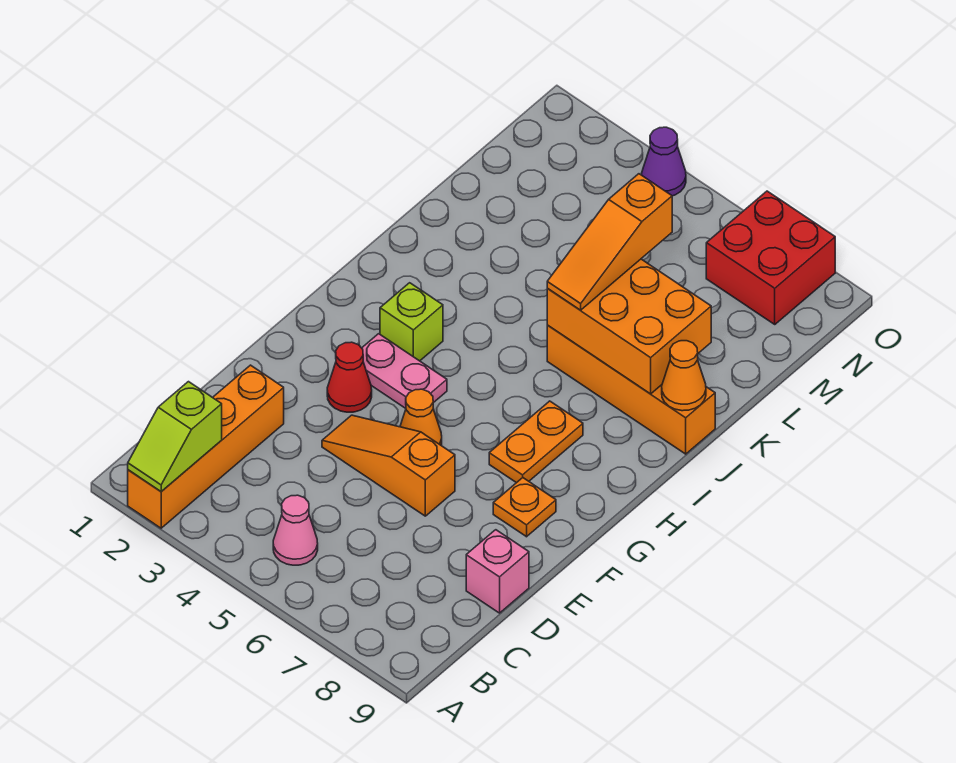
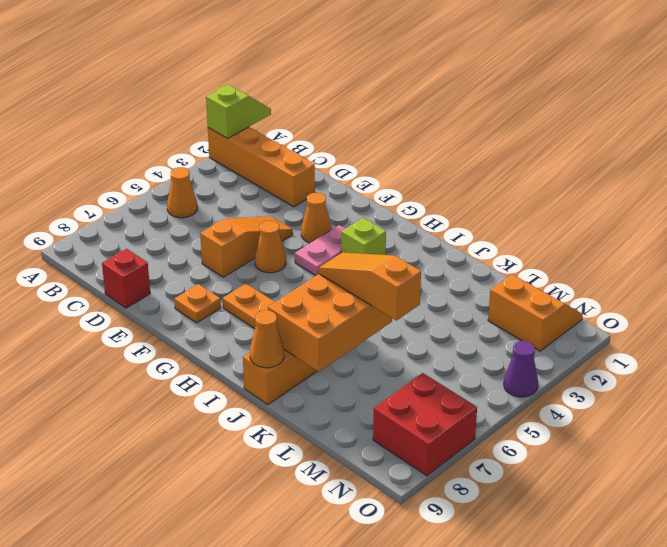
lime slope A2:B2 level 2 top B -> lime slope A1:A2 level 2 top 2
pink cone B5 level 1 -> orange cone B5 level 1
pink brick D9 level 1 -> red brick D9 level 1
red cone F3 level 1 -> orange cone F3 level 1
none -> orange slope M1:N2 level 1 top 2

